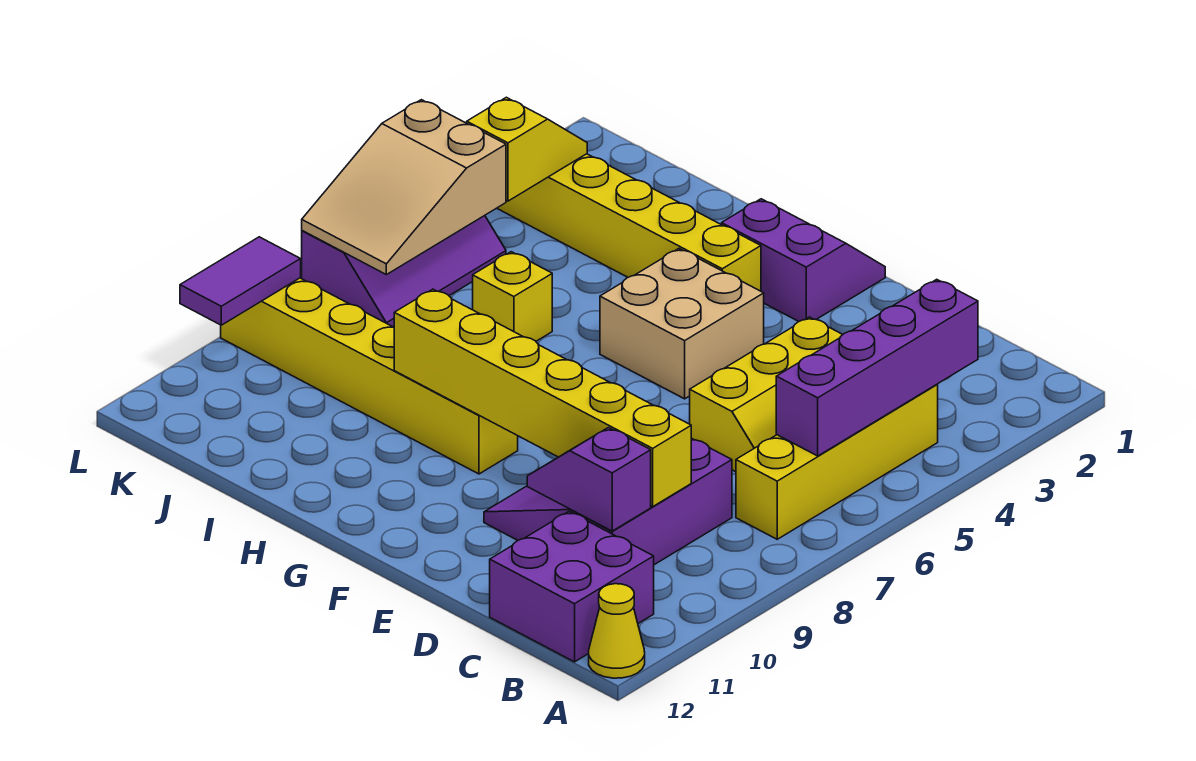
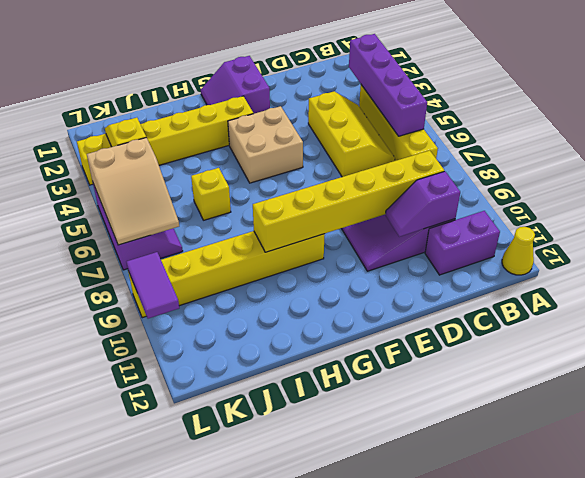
purple brick B11:C12 level 1 -> purple brick B11:C11 level 1
purple slope F1:G2 level 1 top 2 -> purple slope F1:G2 level 1 top F

